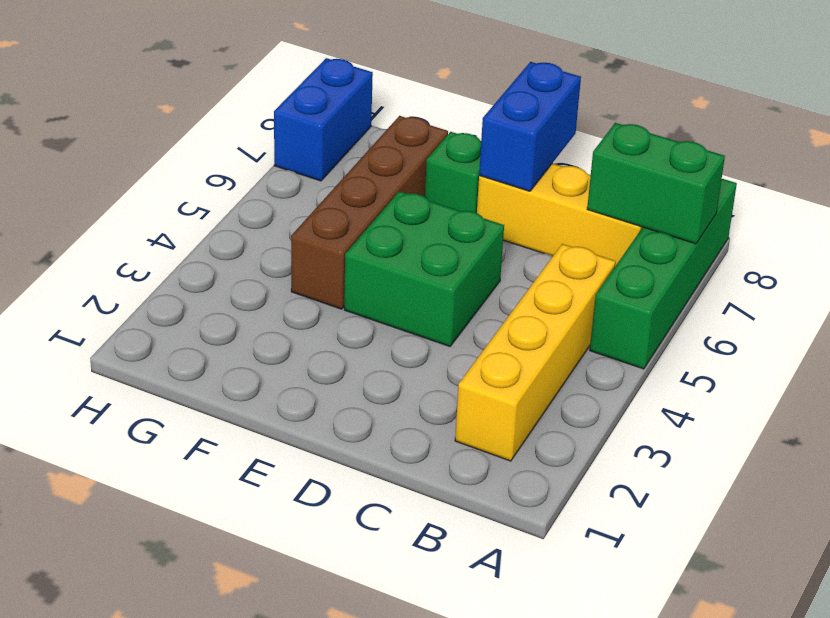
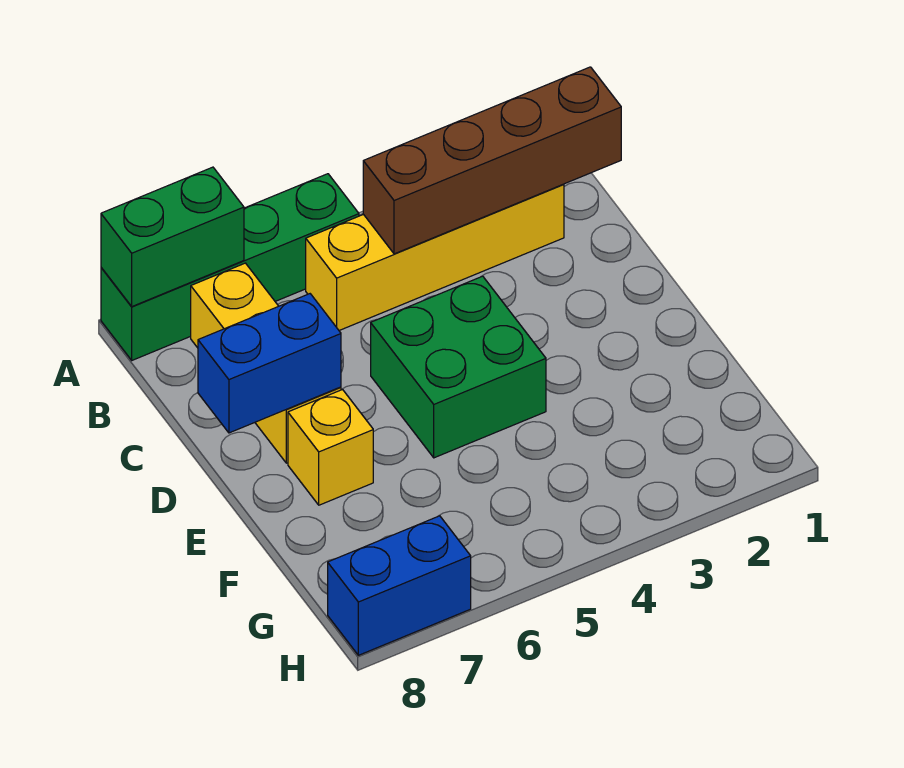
green brick A7:B7 level 2 -> green brick A7:A8 level 2
green brick E7 level 1 -> yellow brick E7 level 1
brown brick F4:F7 level 1 -> brown brick B1:B4 level 2

